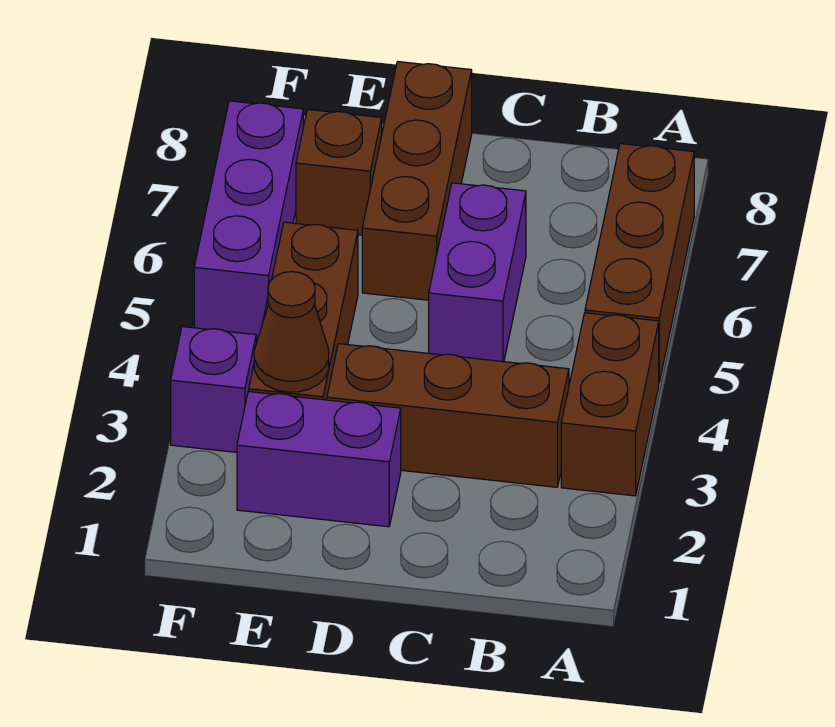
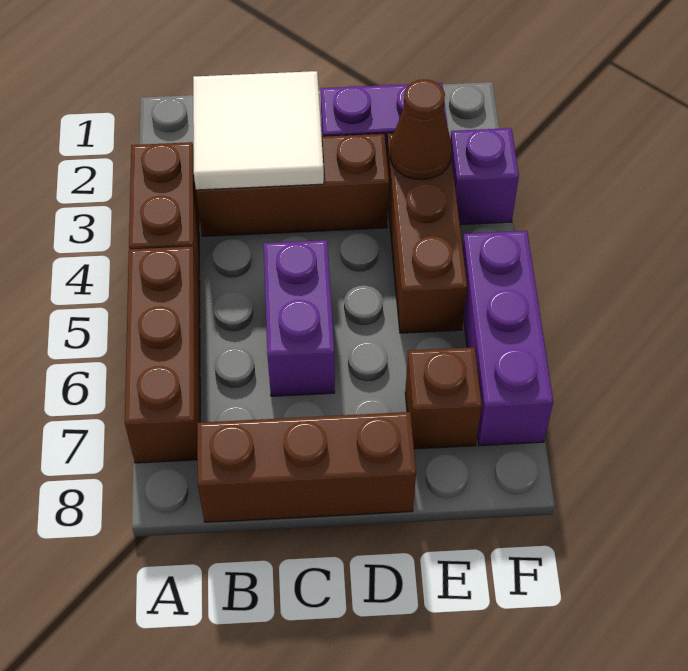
none -> white tile B2:C3 level 2
brown brick D6:D8 level 1 -> brown brick B8:D8 level 1

